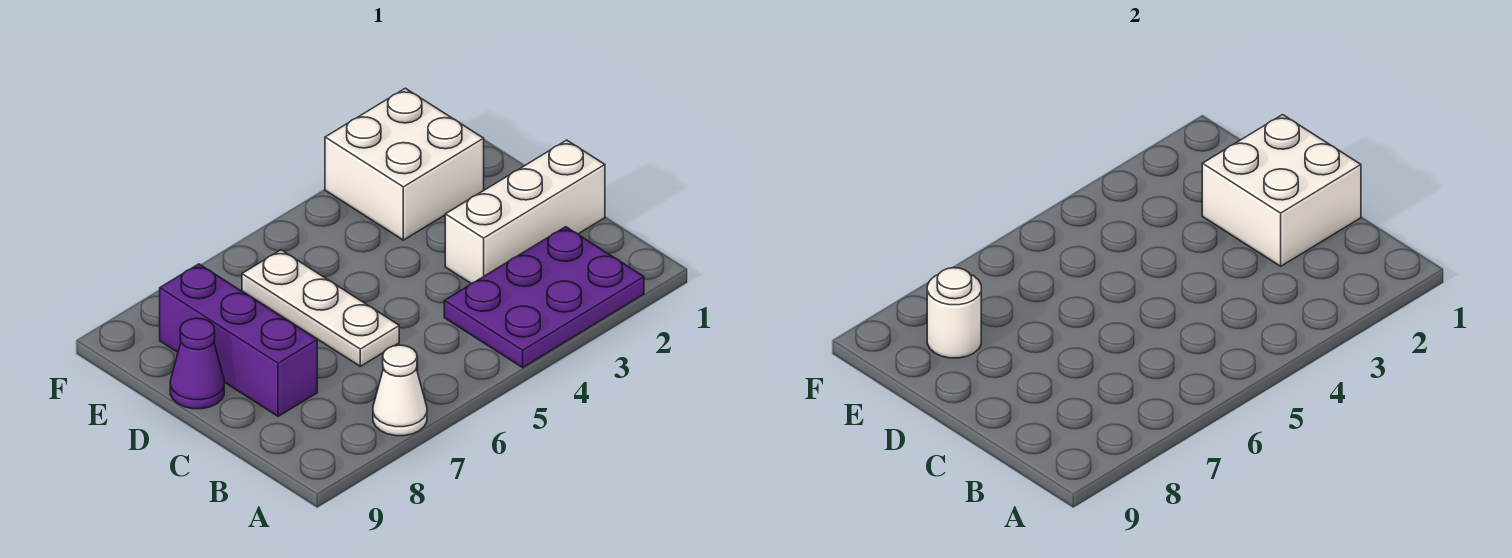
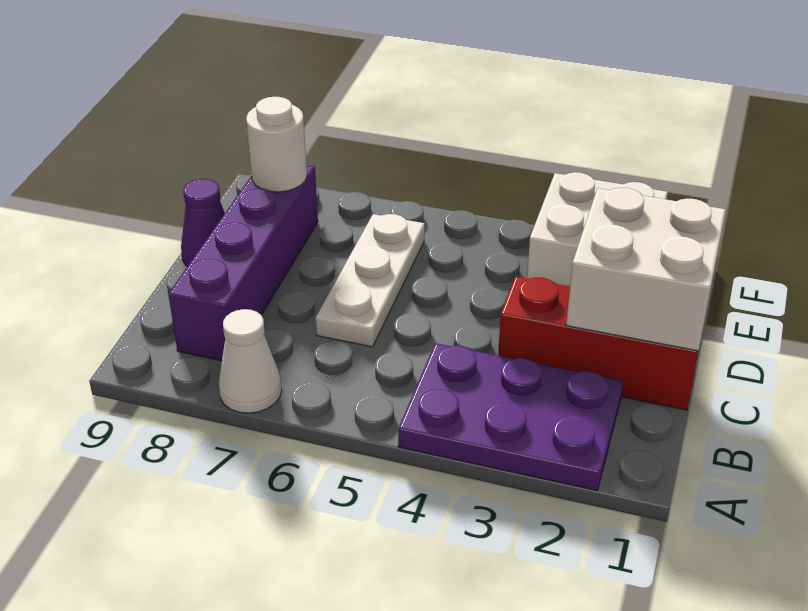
white brick C1:C3 level 1 -> red brick C1:C3 level 1
purple brick C8:E8 level 1 -> purple brick B8:E8 level 1

